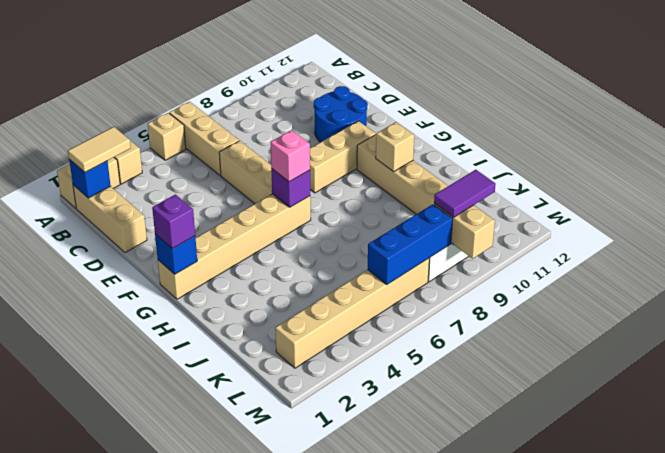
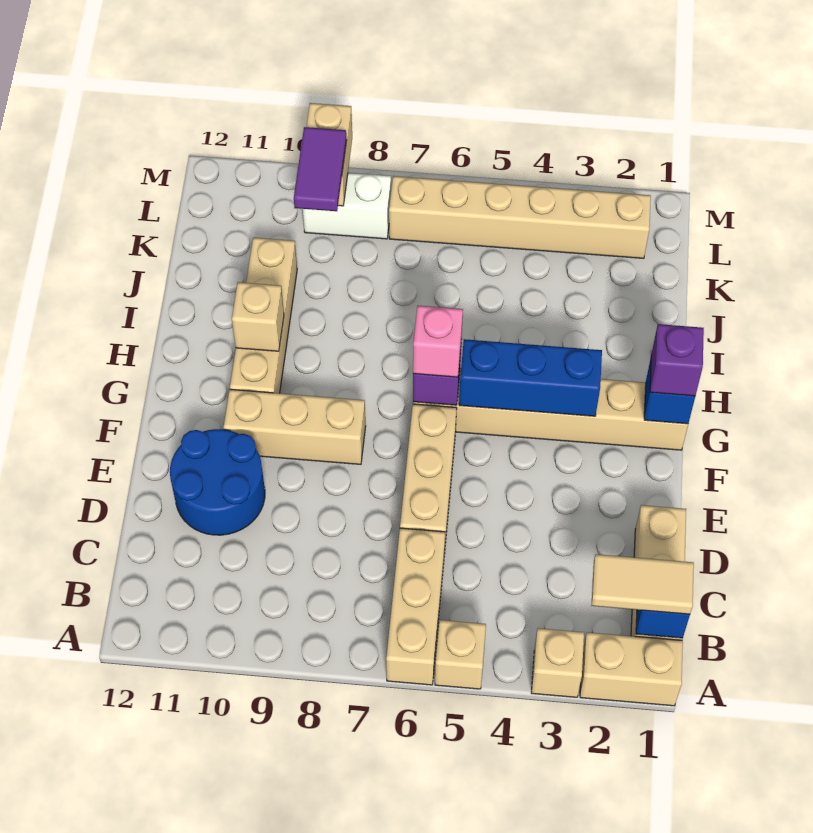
blue brick L6:L8 level 2 -> blue brick G3:G5 level 2
purple tile L9:L10 level 3 -> purple tile K9:L9 level 3

